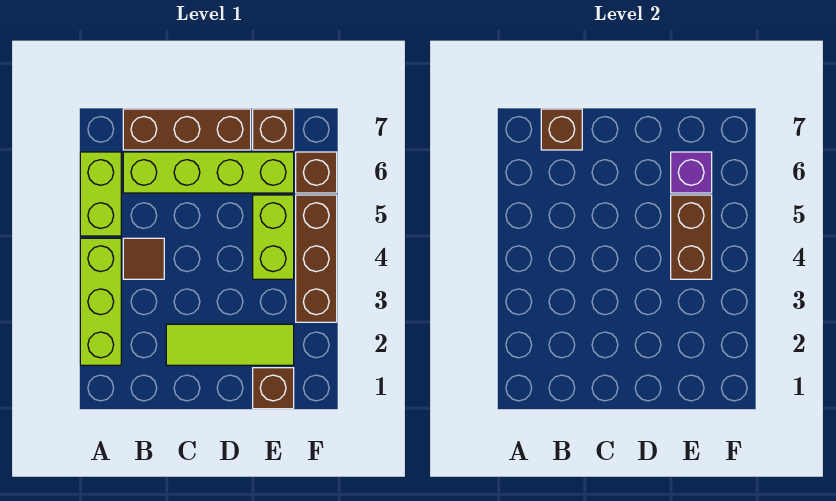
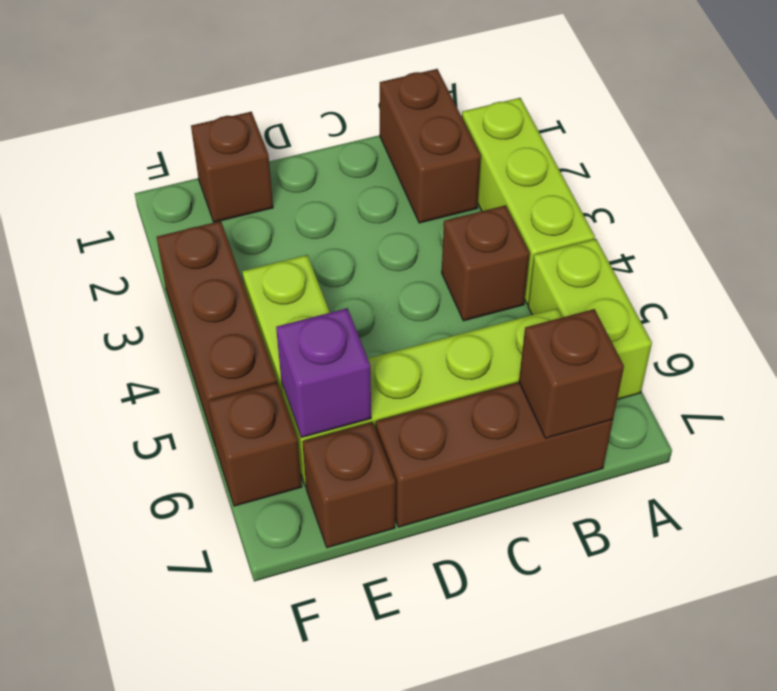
brown tile B4 level 1 -> brown brick B4 level 1
lime tile C2:E2 level 1 -> none
brown brick E4:E5 level 2 -> brown brick B1:B2 level 1

